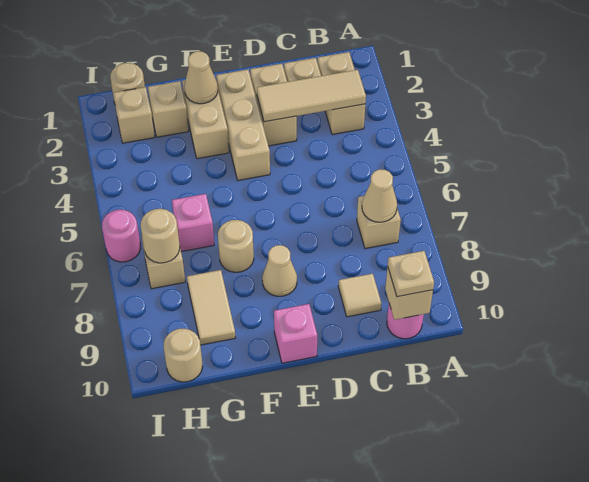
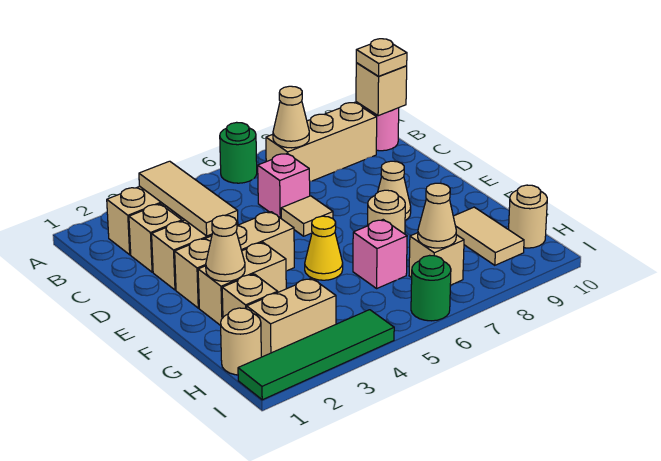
none -> green round brick A6 level 1
tan brick B7 level 1 -> tan brick B7:B9 level 1
tan tile C9 level 1 -> tan tile D6 level 1
pink brick E10 level 1 -> pink brick C6 level 1
none -> yellow cone F5 level 1
tan tile G8:G9 level 1 -> tan tile G9:H9 level 1
tan brick H2 level 1 -> tan brick H2:H3 level 1
tan round brick H7 level 2 -> tan cone H7 level 2
none -> green tile I1:I4 level 1
pink round brick I6 level 1 -> green round brick I6 level 1

